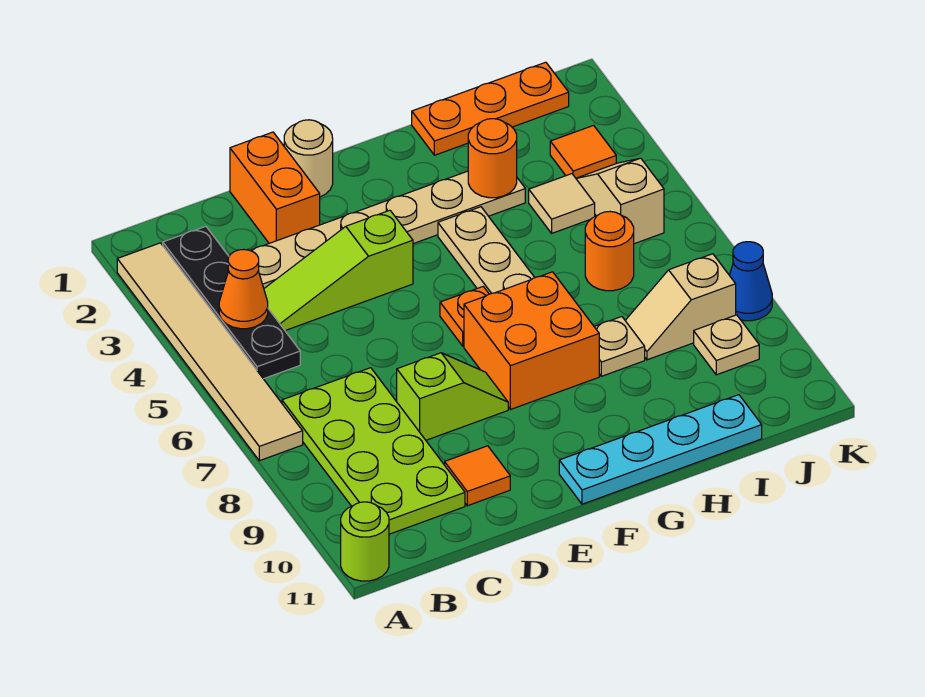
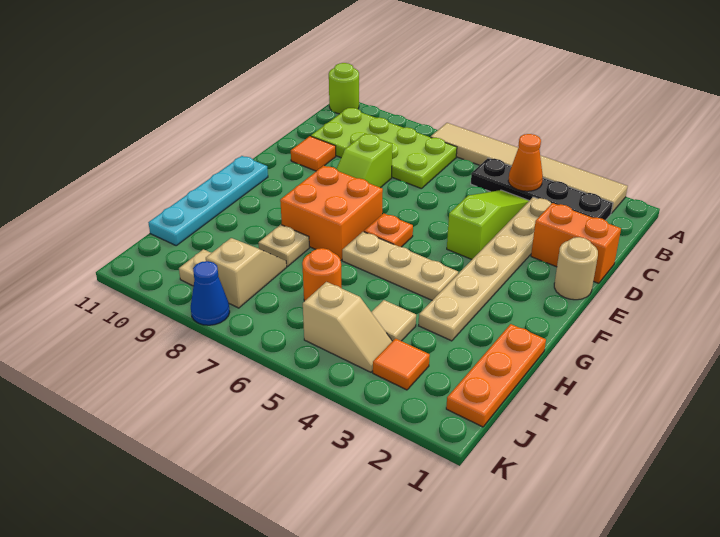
orange round brick H3 level 2 -> none

